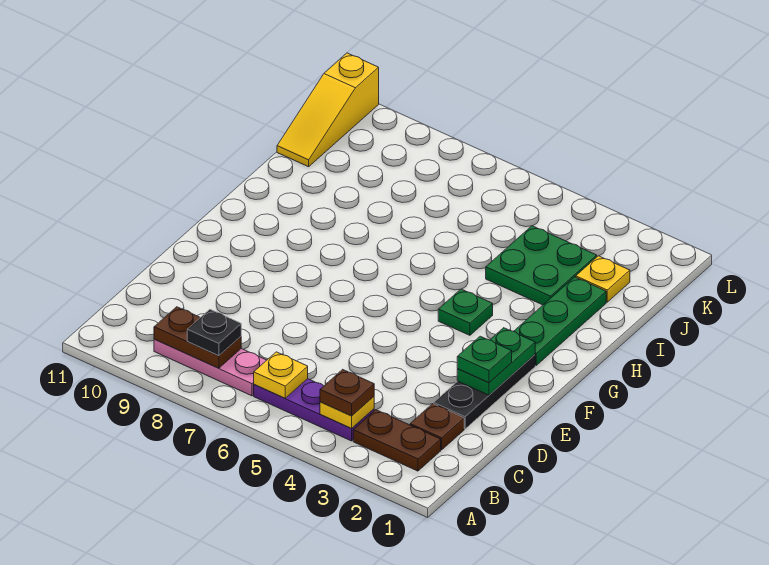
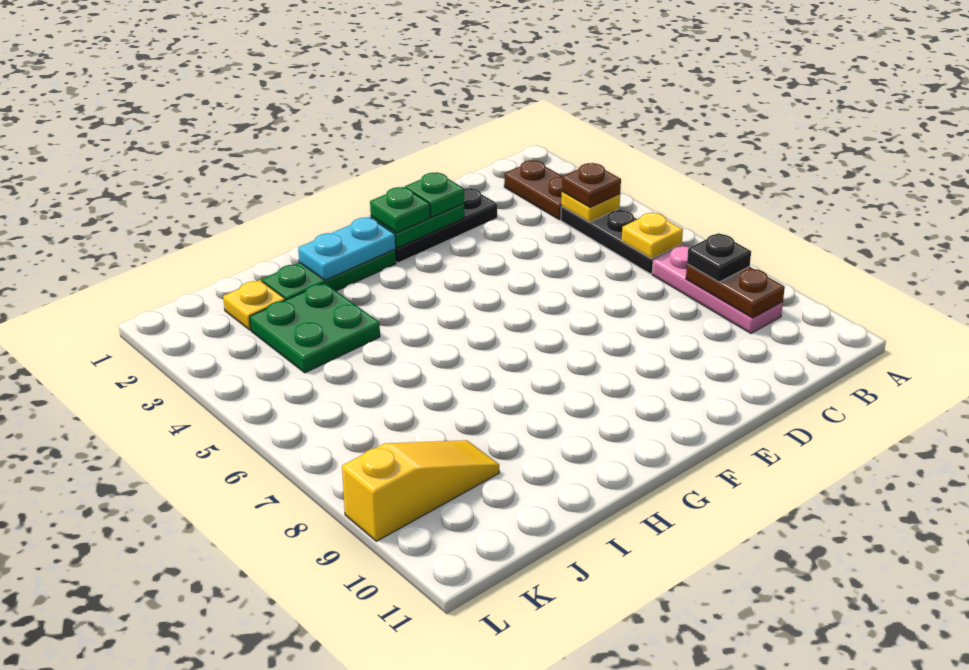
purple plate B4:B6 level 1 -> black plate B4:B6 level 1
brown plate C2 level 1 -> none
none -> cyan plate G2:H2 level 2
green plate G4 level 1 -> green plate F2 level 3
yellow slope J11:L11 level 1 top L -> yellow slope J9:L9 level 1 top L

